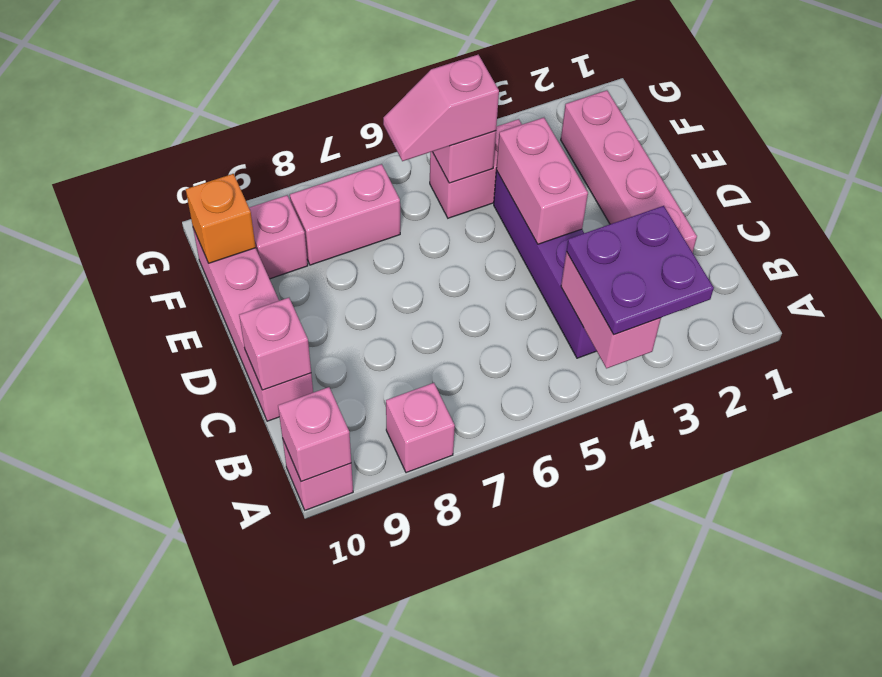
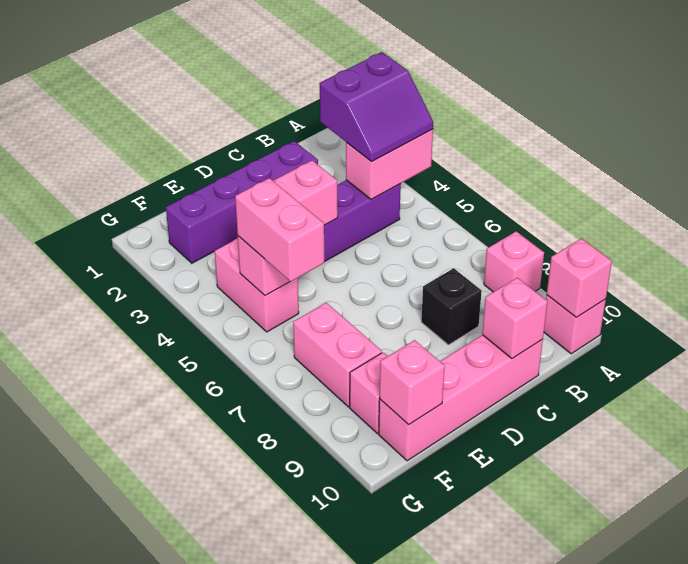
purple plate A3:B4 level 3 -> purple slope A3:B4 level 3 top 3
pink brick C2:F2 level 1 -> purple brick C2:F2 level 1
none -> black brick C8 level 1
pink slope F5:F6 level 3 top 5 -> pink brick F5:F6 level 3
orange brick F10 level 2 -> pink brick F10 level 2

